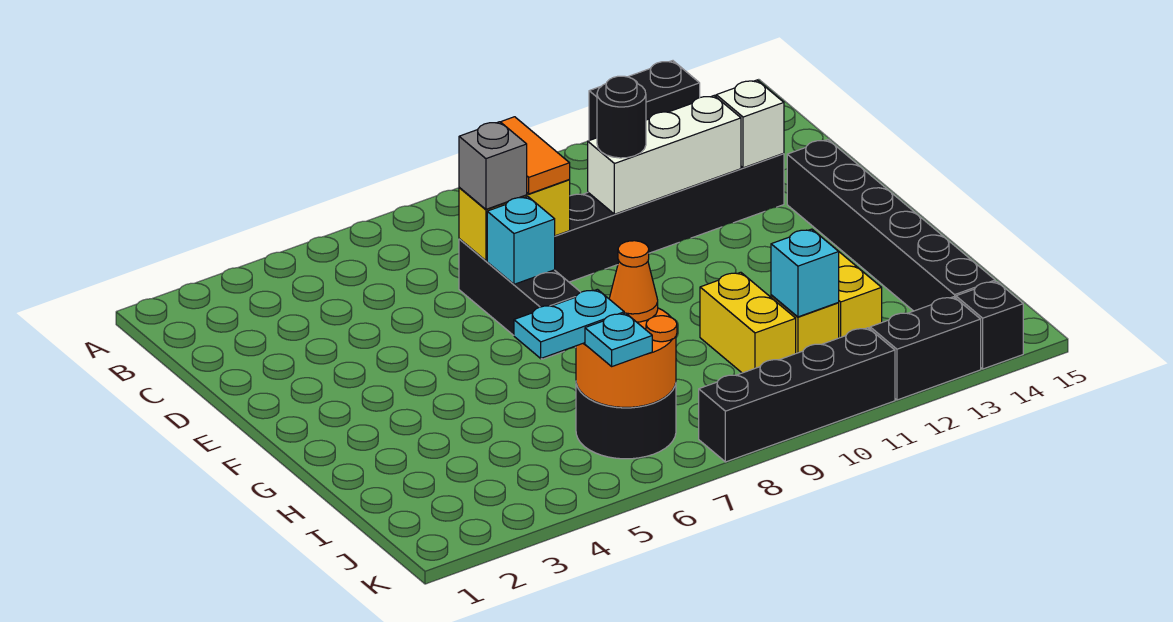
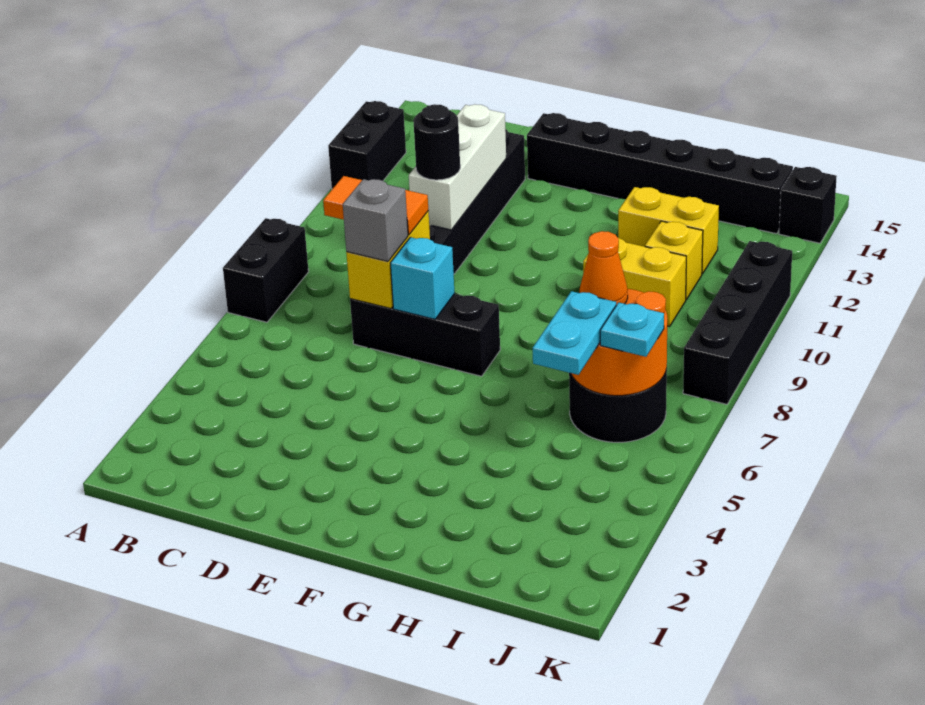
white brick D13 level 2 -> none
cyan brick I11 level 2 -> none
black brick K12:K13 level 1 -> black brick A7:A8 level 1

